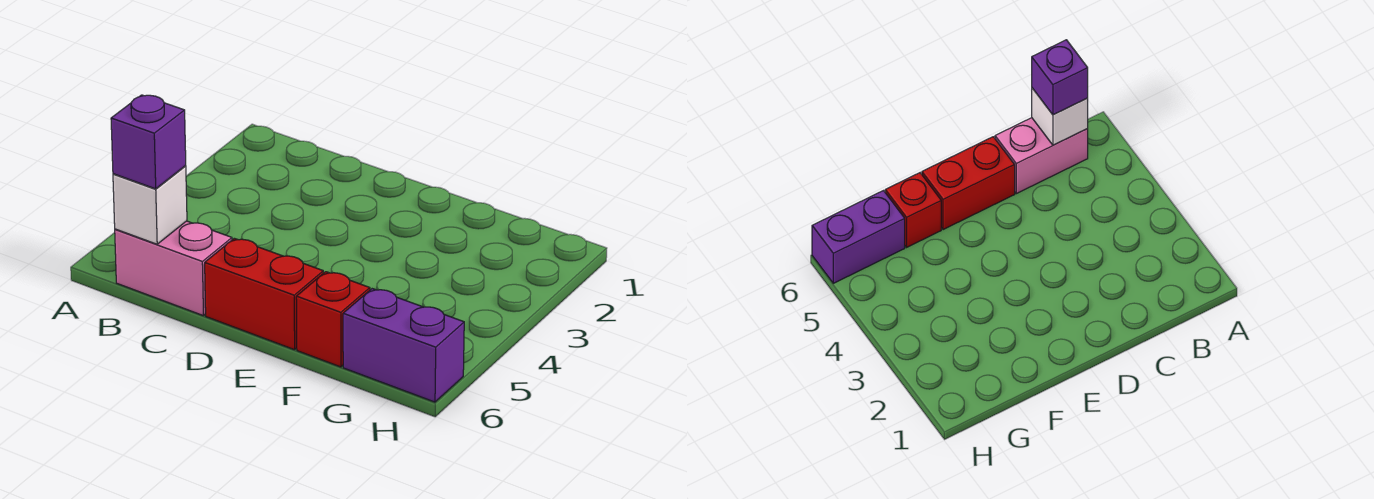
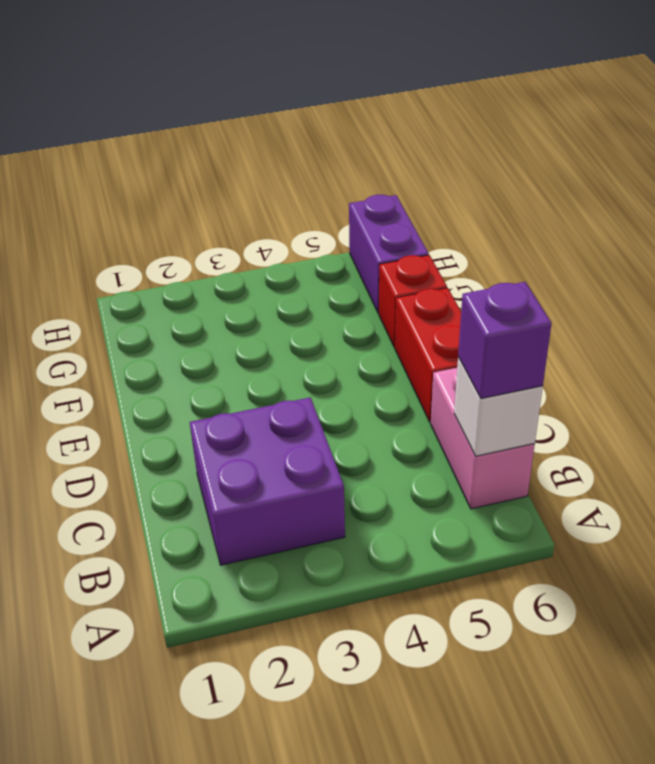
none -> purple brick B2:C3 level 1

